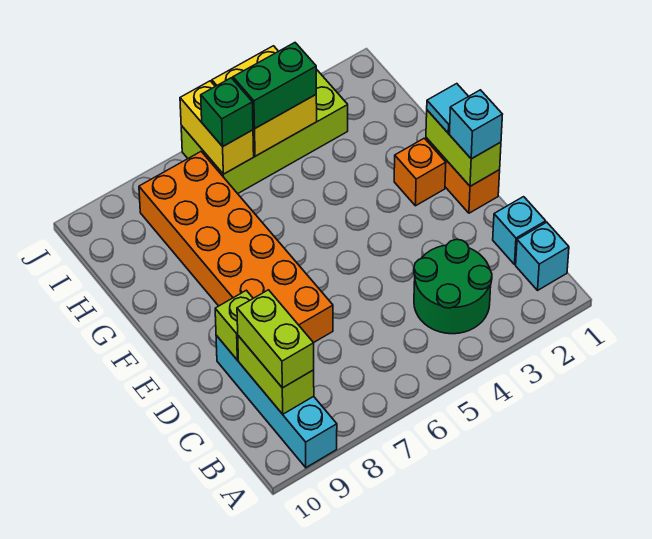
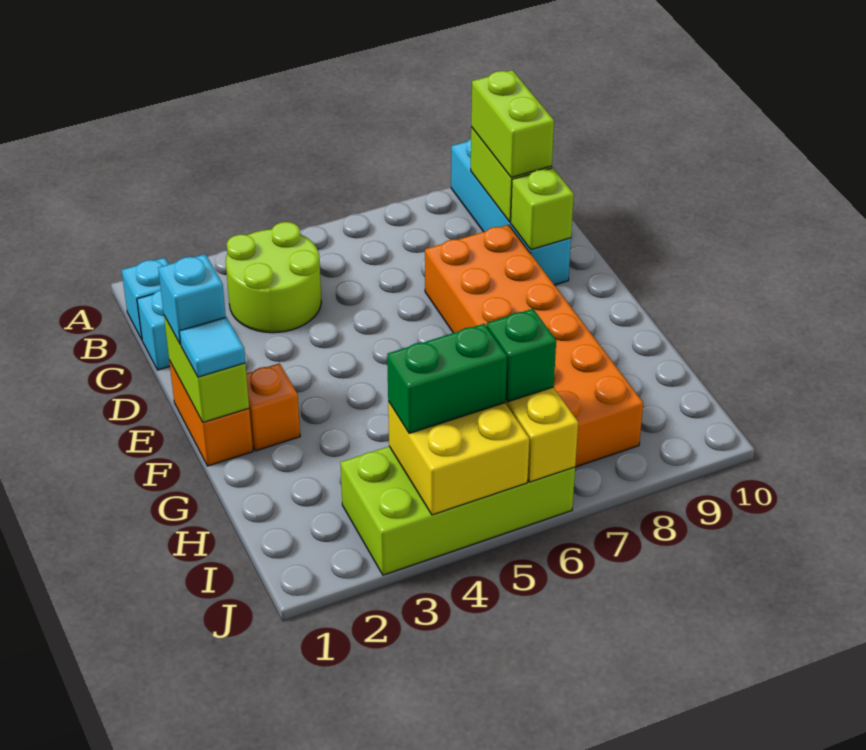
green round brick B3:C4 level 1 -> lime round brick B3:C4 level 1

